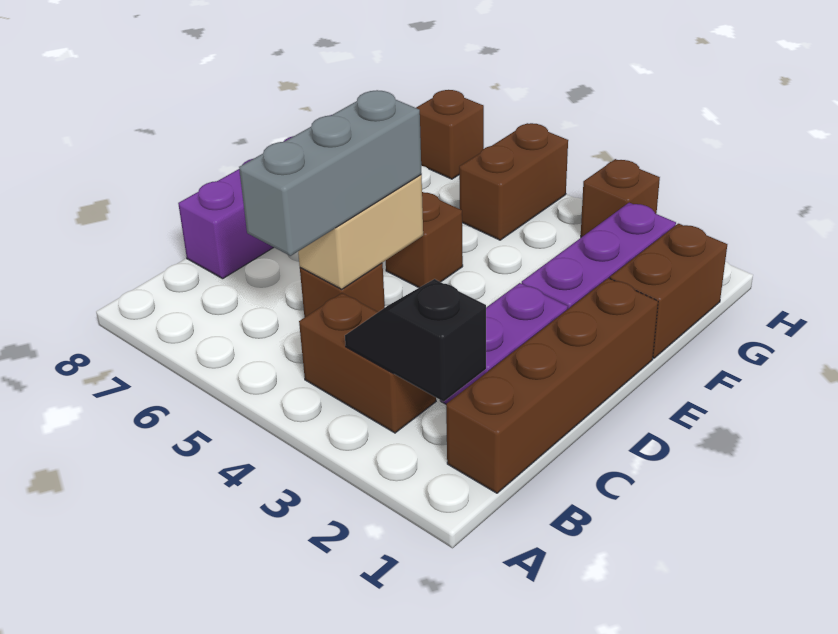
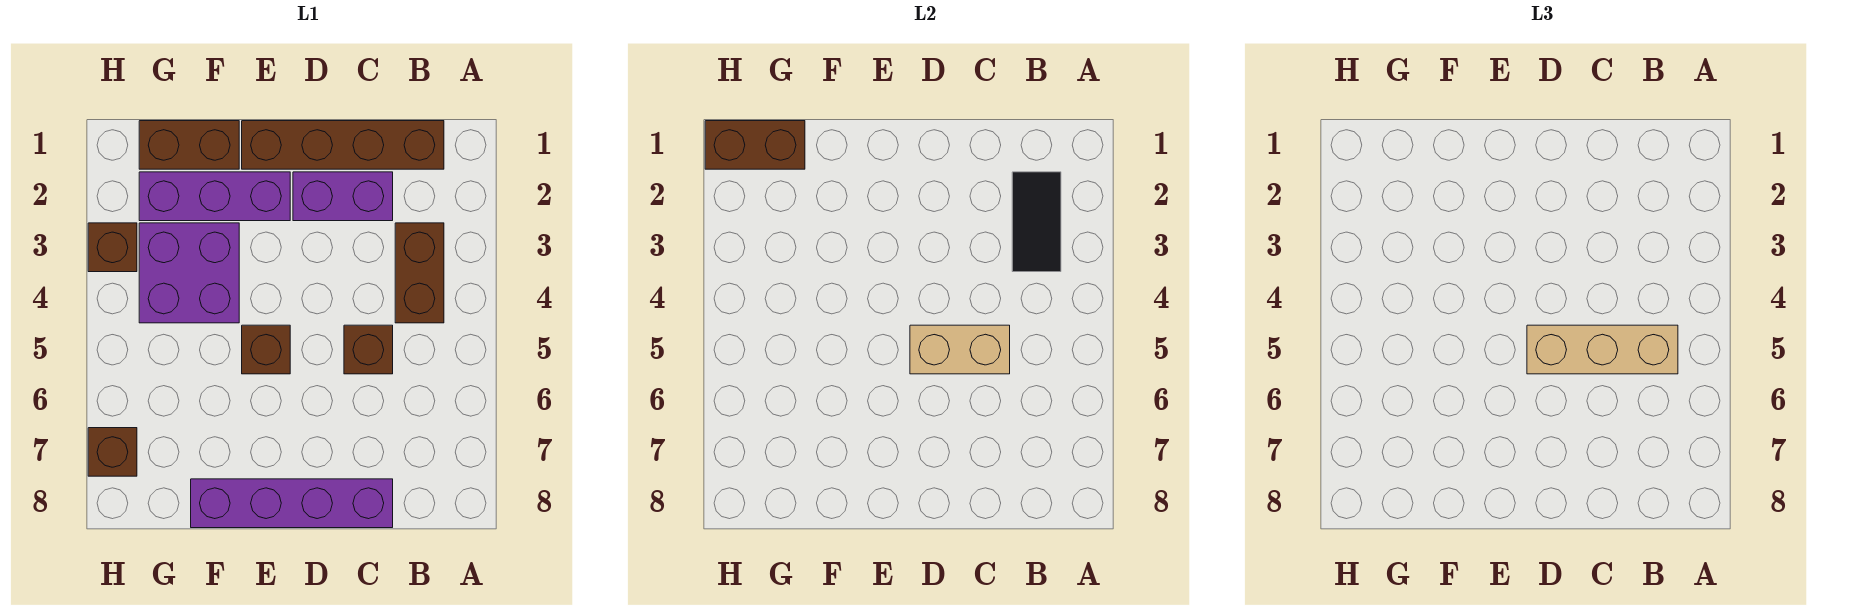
black slope B2:B3 level 2 top 2 -> black tile B2:B3 level 2
grey brick B5:D5 level 3 -> tan brick B5:D5 level 3
none -> purple brick F3:G4 level 1
brown brick G5:H5 level 1 -> brown brick G1:H1 level 2

